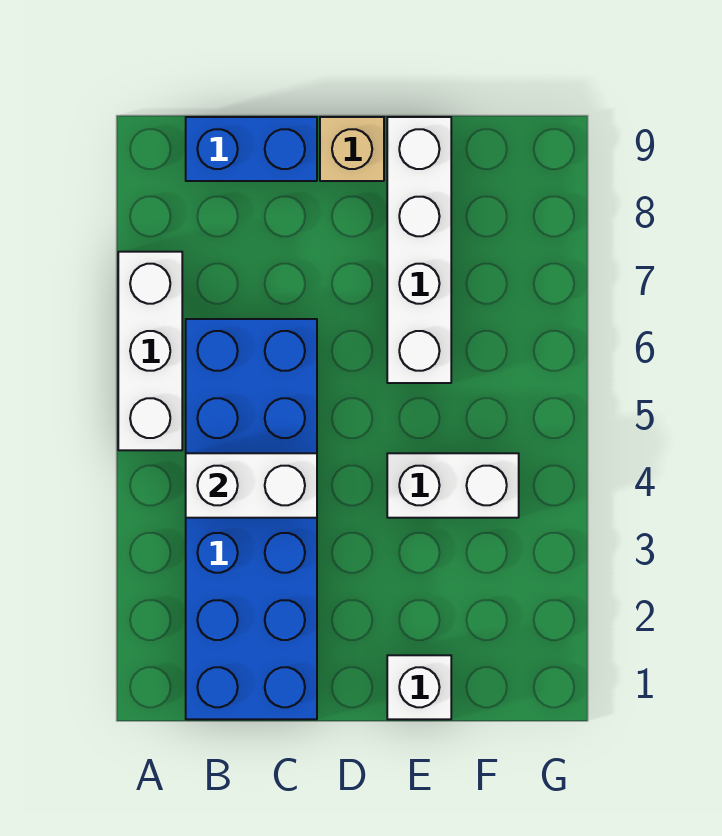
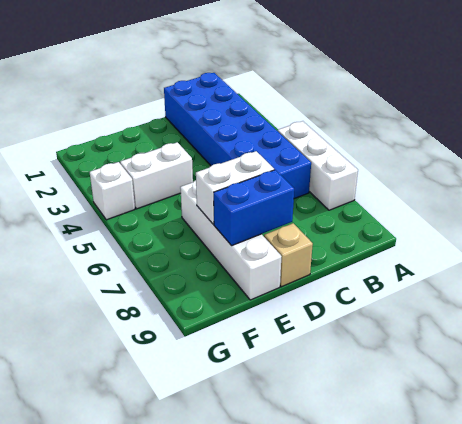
white brick B4:C4 level 2 -> white brick D7:E7 level 2
blue brick B9:C9 level 1 -> blue brick D8:E8 level 2
white brick E1 level 1 -> white brick G4 level 1

